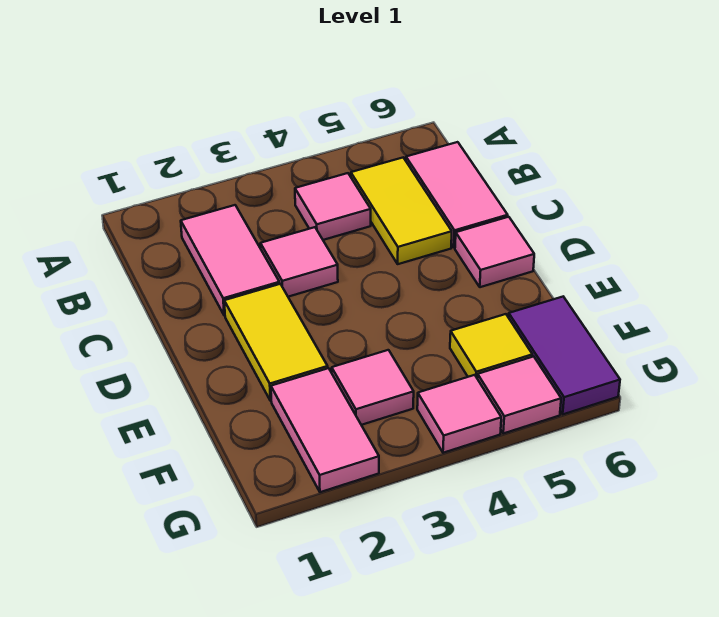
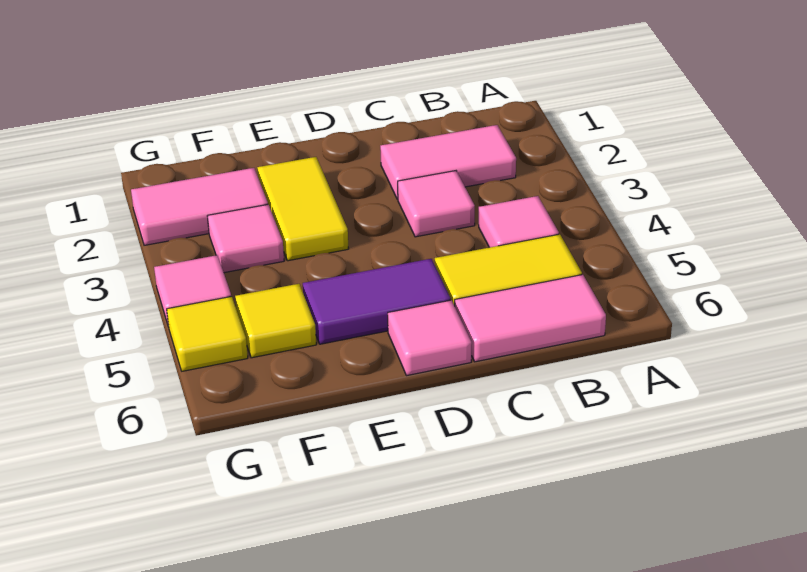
yellow tile D2:E2 level 1 -> yellow tile E2:E3 level 1
purple tile F6:G6 level 1 -> purple tile D5:E5 level 1
pink tile G5 level 1 -> yellow tile G5 level 1

